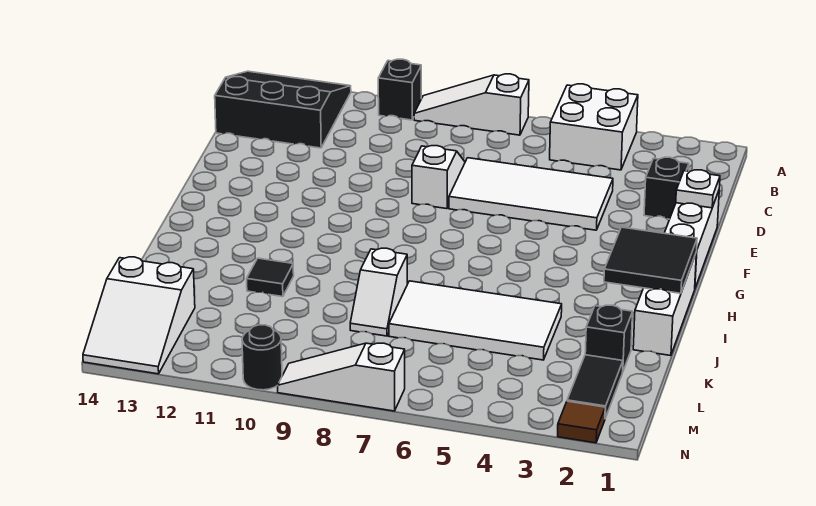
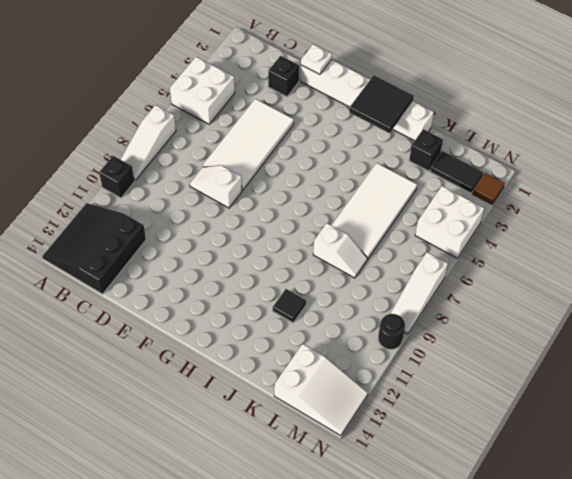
none -> white brick M4:N5 level 1

